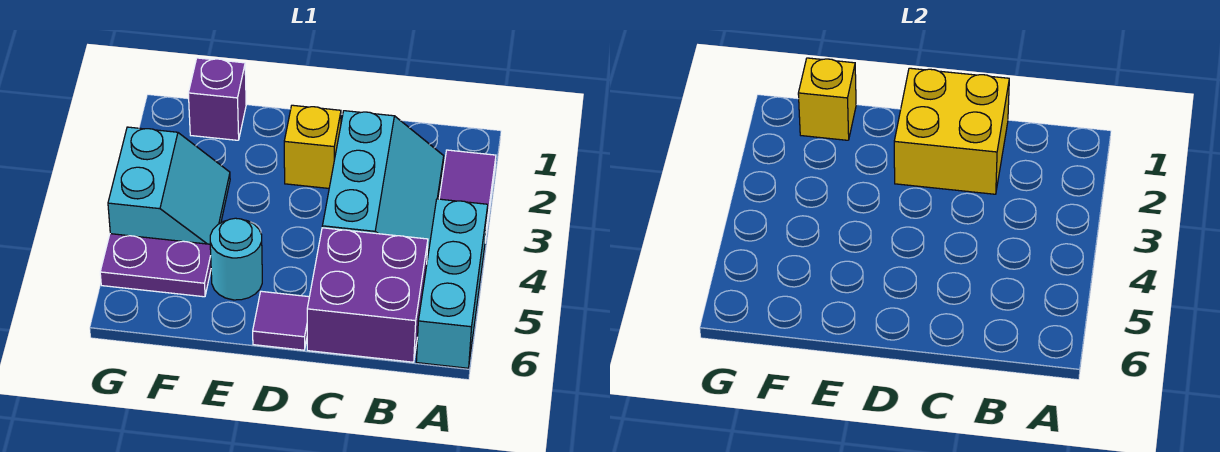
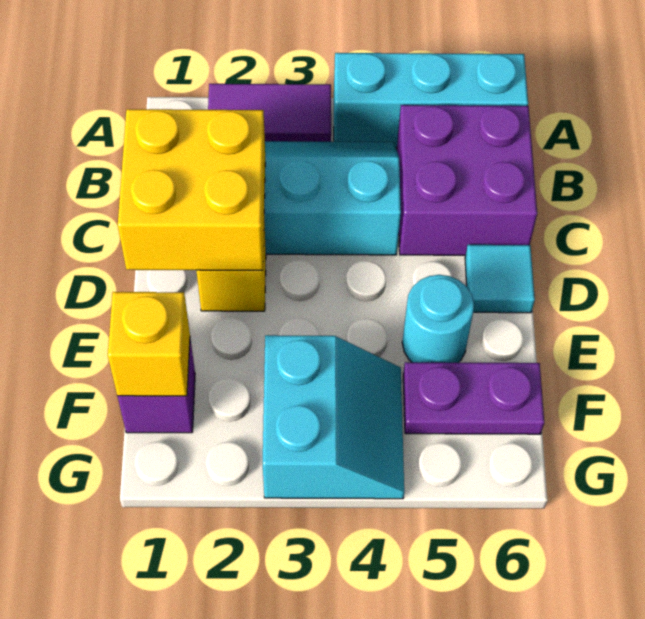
purple tile D6 level 1 -> cyan tile D6 level 1
cyan slope F3:G4 level 1 top G -> cyan slope F3:G4 level 1 top 3
purple plate F5:G5 level 1 -> purple plate F5:F6 level 1

